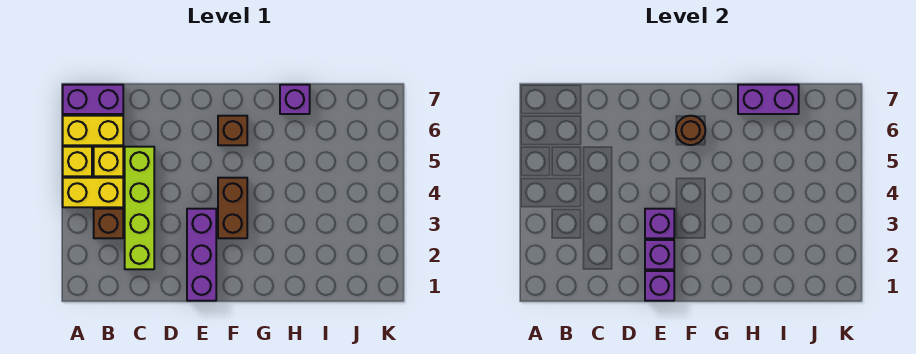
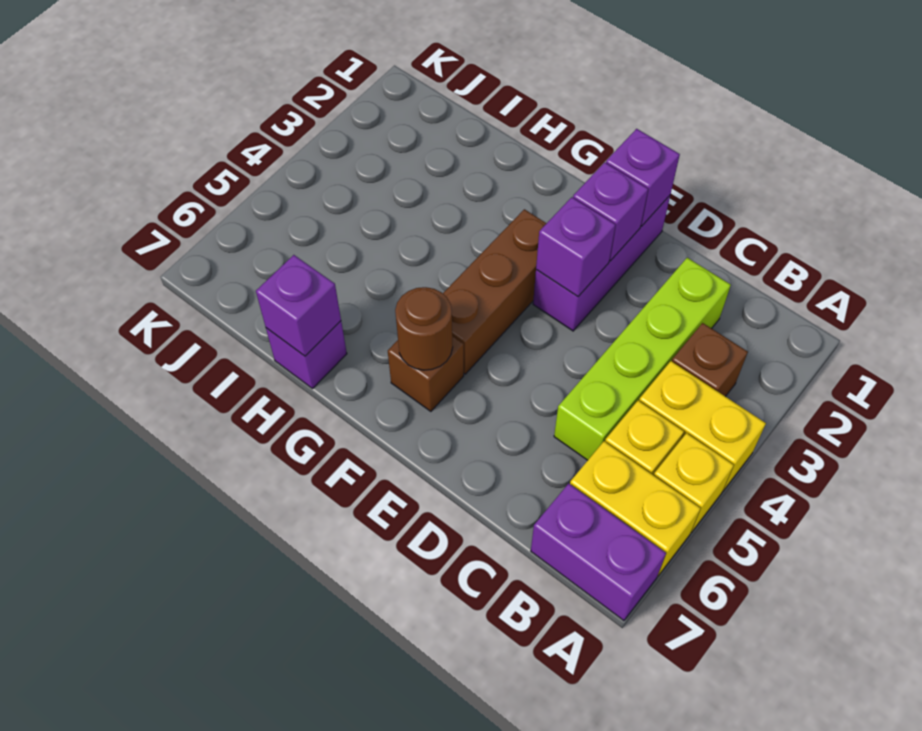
brown brick F3:F4 level 1 -> brown brick F3:F5 level 1
purple brick H7:I7 level 2 -> purple brick H7 level 2

